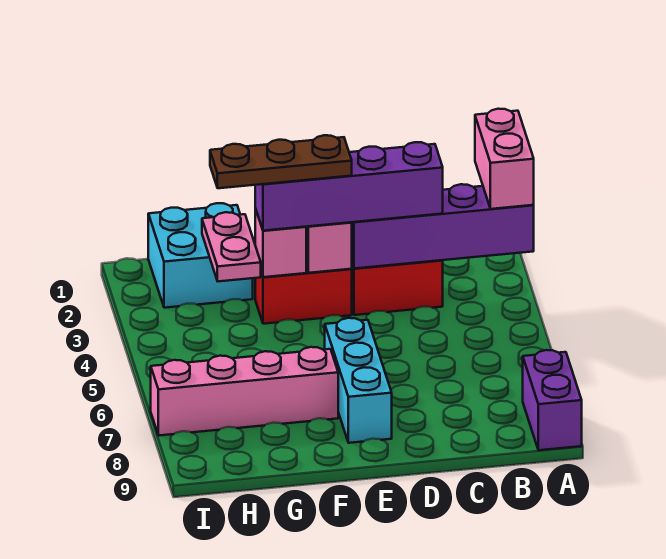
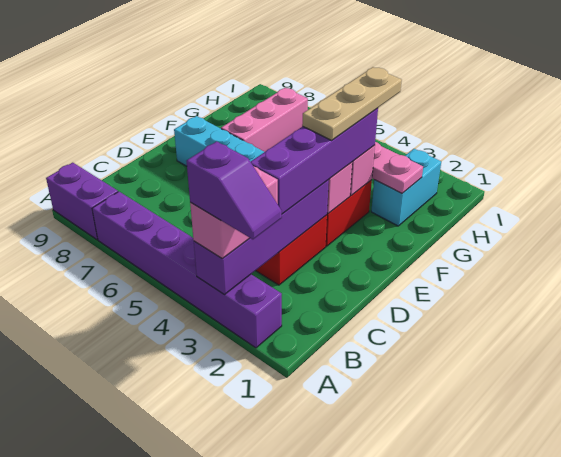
none -> purple brick A2:A7 level 1
pink brick A2:A3 level 3 -> pink brick A3:B3 level 3
none -> purple slope A2:A3 level 4 top 3
brown plate E3:G3 level 4 -> tan plate E3:G3 level 4
pink brick F7:I7 level 1 -> pink brick F7:H7 level 1
cyan brick G1:H2 level 1 -> cyan brick G2:H2 level 1

